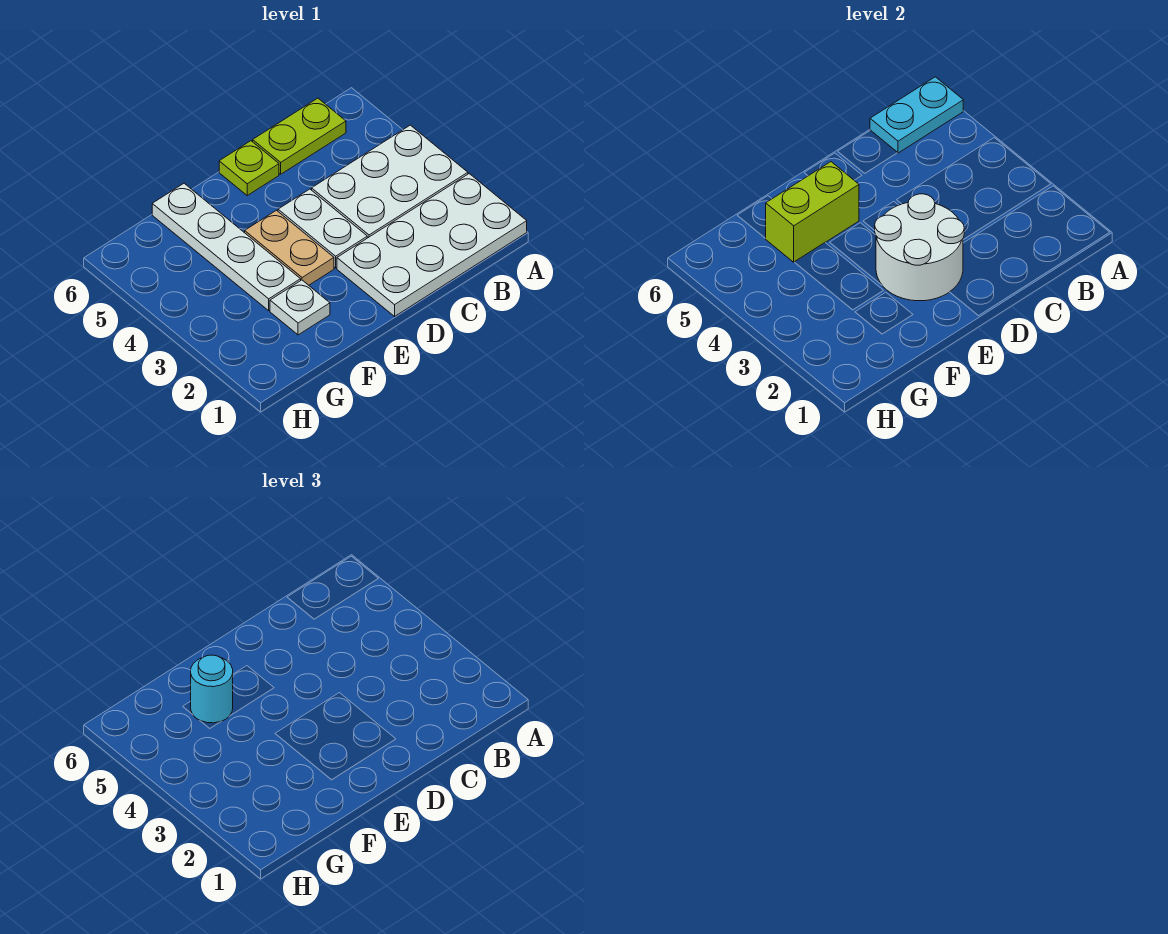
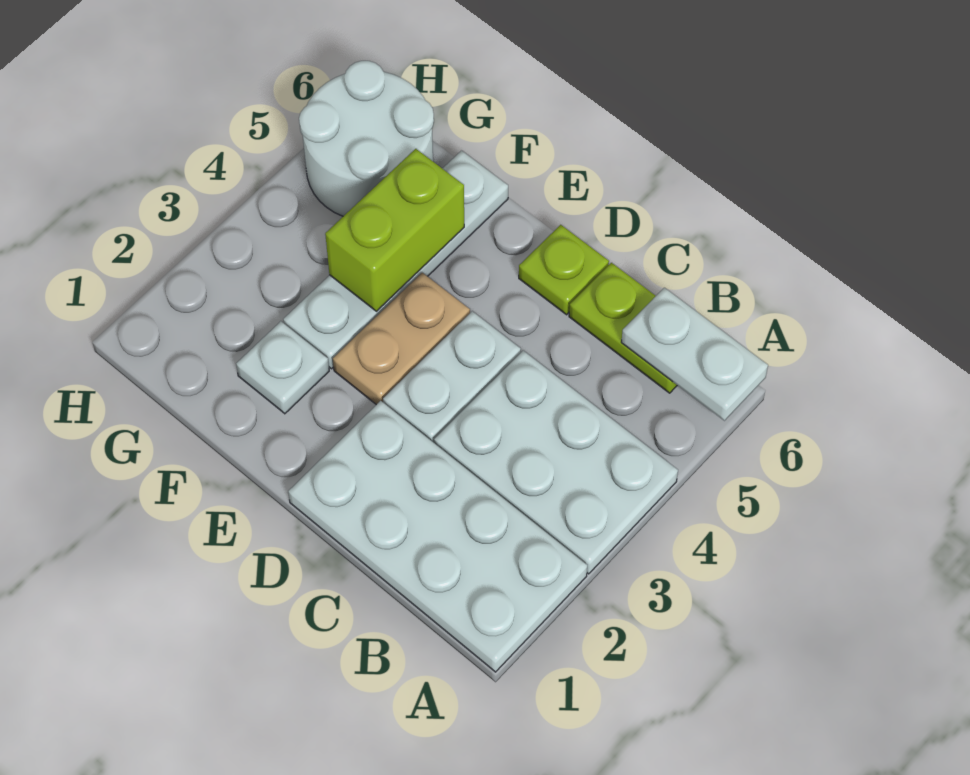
cyan plate A6:B6 level 2 -> white plate A6:B6 level 2
white round brick D2:E3 level 2 -> white round brick G5:H6 level 1
lime brick E5:F5 level 2 -> lime brick F4:F5 level 2
cyan round brick F5 level 3 -> none

